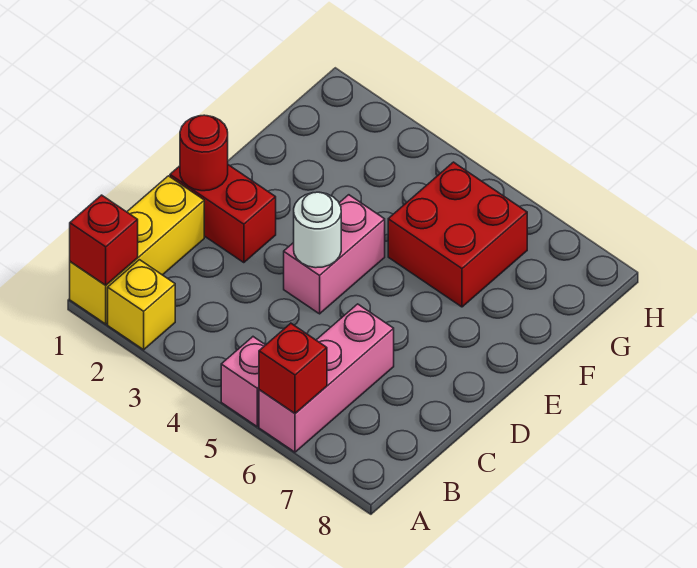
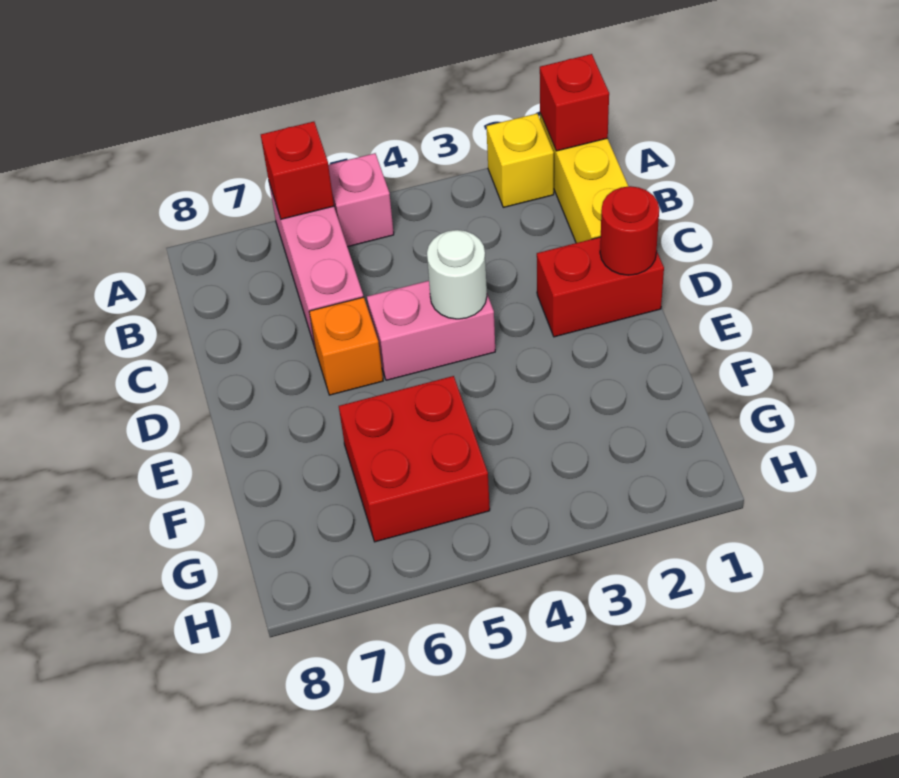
pink brick D4:E4 level 1 -> pink brick D4:D5 level 1
none -> orange brick D6 level 1

